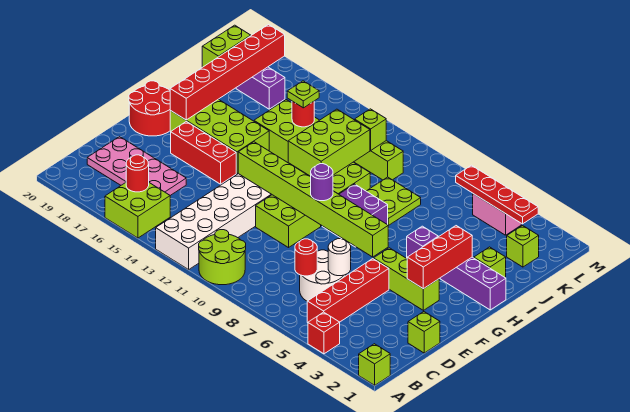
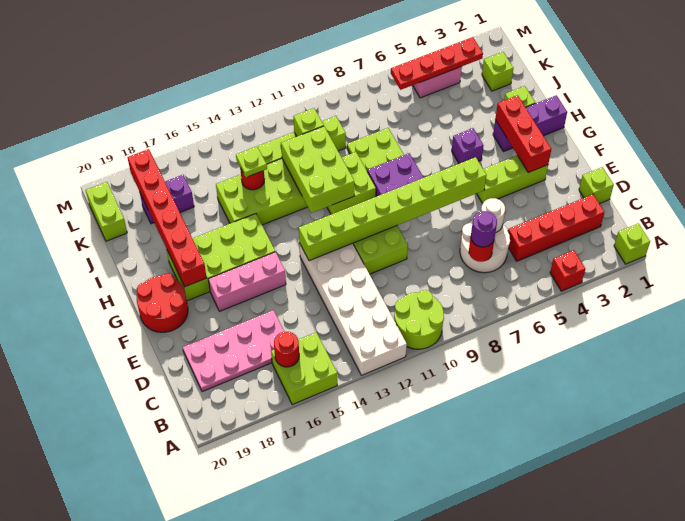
red brick B5:E5 level 1 -> red brick C2:C5 level 1
purple round brick F9 level 3 -> purple round brick C7 level 3
red brick F15:F17 level 1 -> pink brick F15:F17 level 1

